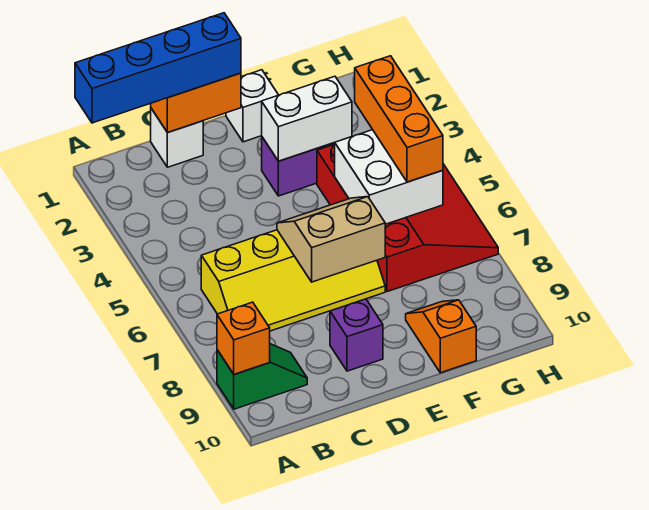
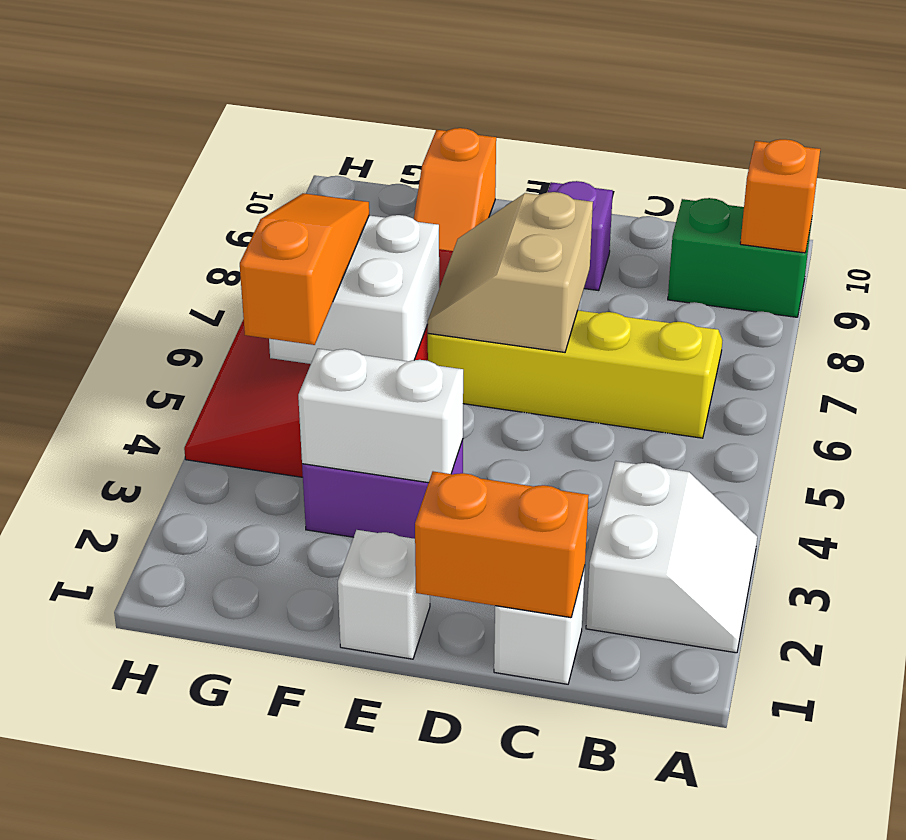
blue brick A1:D1 level 3 -> none
none -> white slope A2:B3 level 1 top B
green slope A9:B9 level 1 top A -> green brick A9:B9 level 1
tan slope D6:E7 level 2 top 7 -> tan slope D6:E7 level 2 top D
orange brick G4:G6 level 3 -> orange slope G4:G6 level 3 top 4

